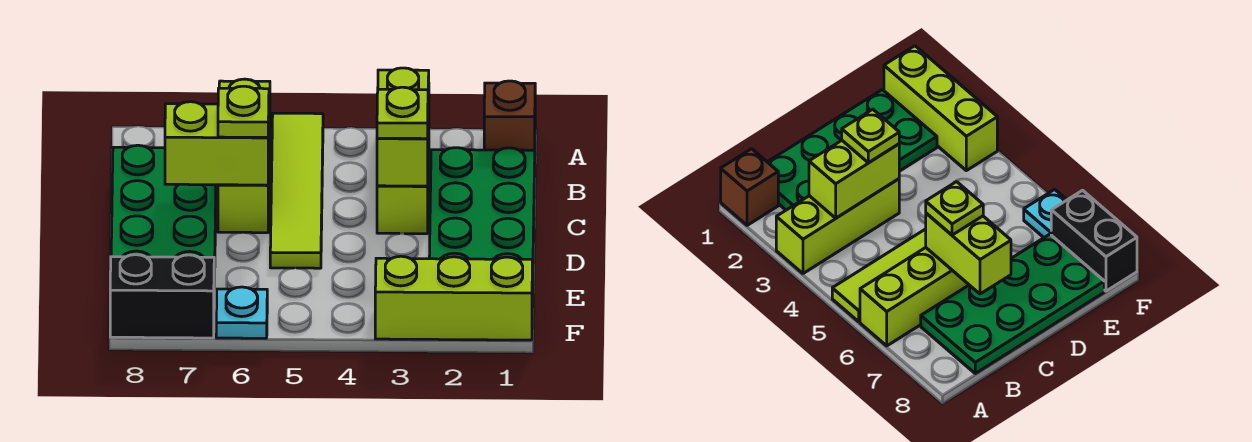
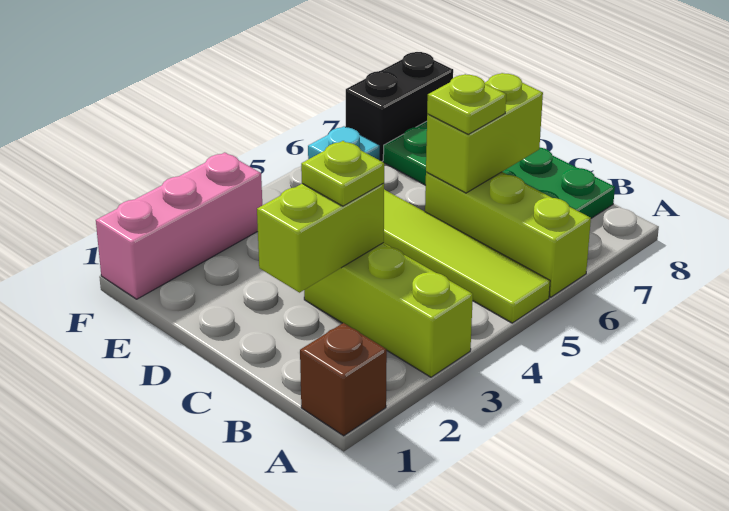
green plate B1:E2 level 1 -> none
lime brick B3:C3 level 2 -> lime brick C2:C3 level 2
lime brick F1:F3 level 1 -> pink brick F1:F3 level 1

